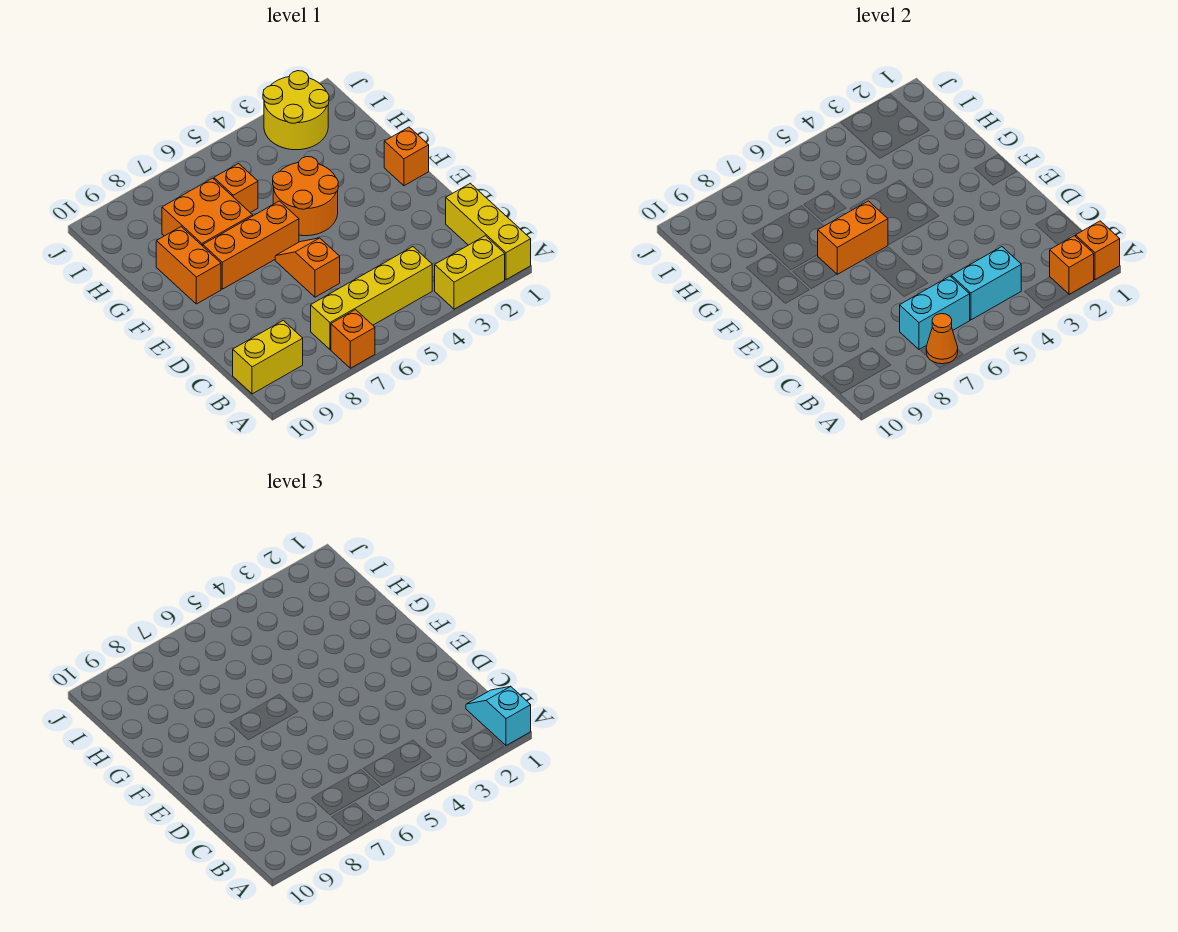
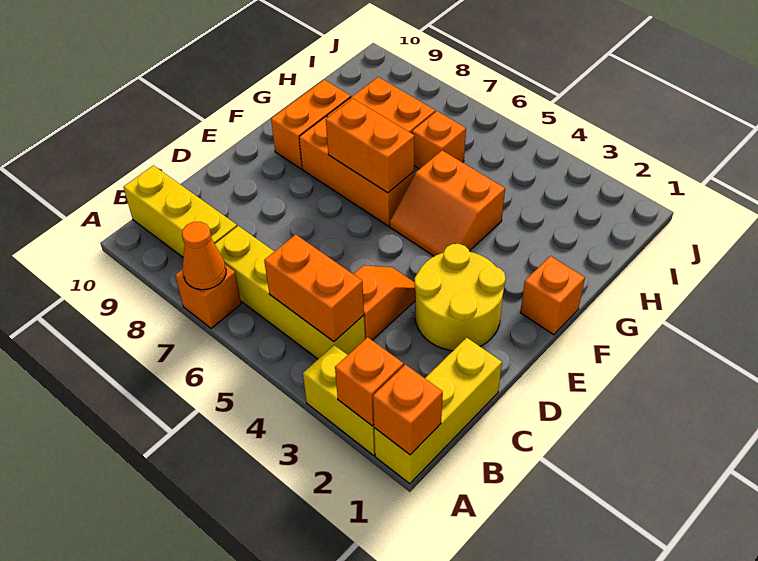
cyan slope A1:B1 level 3 top A -> none
cyan brick B4:B5 level 2 -> orange brick B4:B5 level 2
cyan brick B6:B7 level 2 -> none
yellow brick B9:B10 level 1 -> yellow brick B8:B10 level 1
orange slope D6:E6 level 1 top D -> orange slope C4:D4 level 1 top C
orange round brick F4:G5 level 1 -> orange slope F4:G5 level 1 top G
yellow round brick I2:J3 level 1 -> yellow round brick D2:E3 level 1

